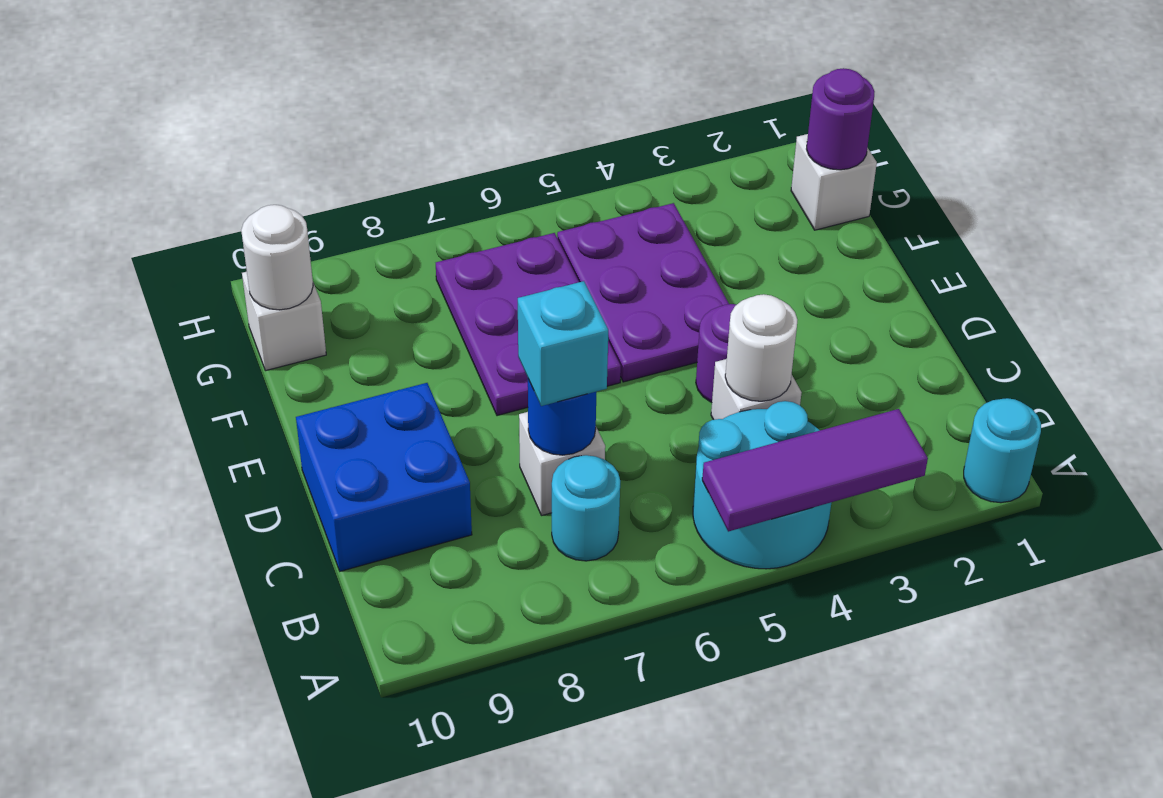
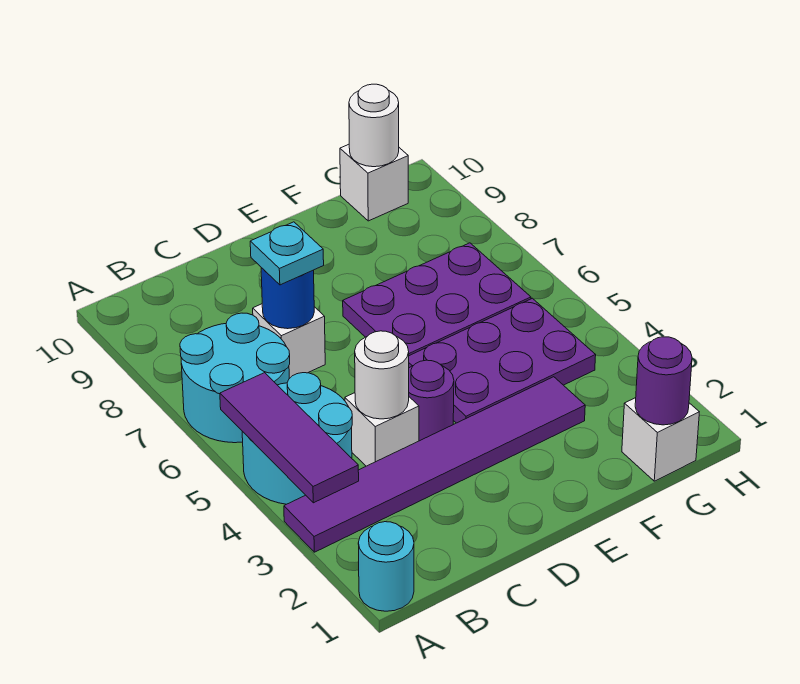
none -> purple tile A3:F3 level 1
cyan round brick B7 level 1 -> cyan round brick A6:B7 level 1
cyan brick C7 level 3 -> cyan plate C7 level 3
blue brick C9:D10 level 1 -> none

